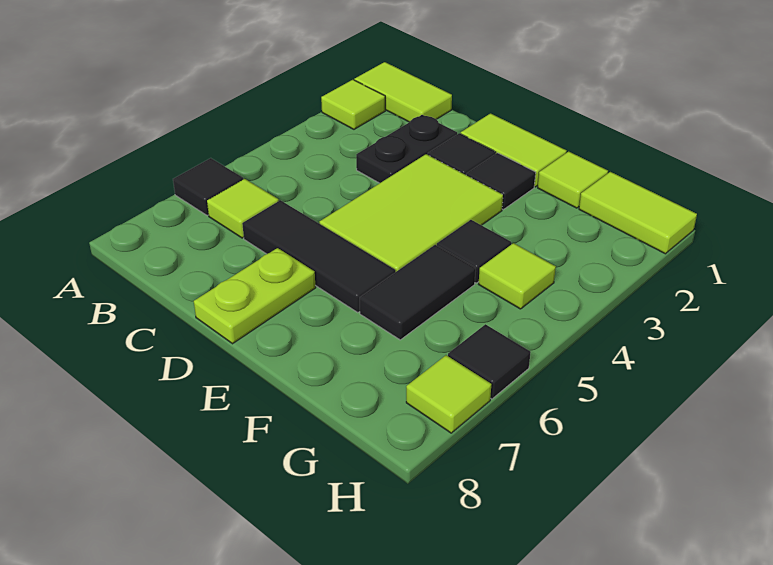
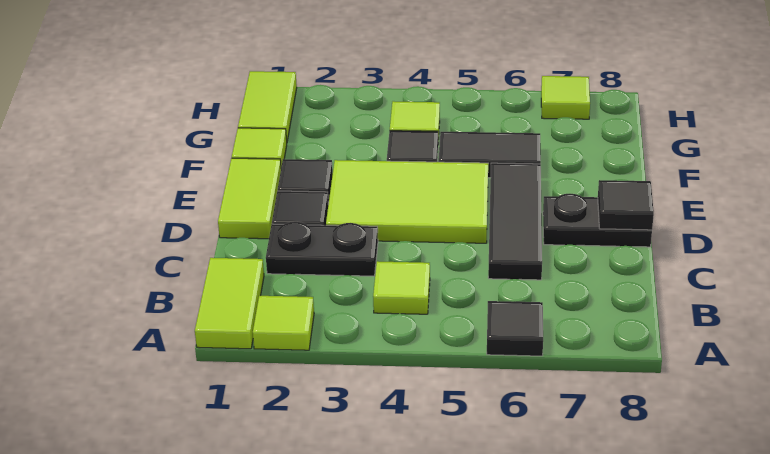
lime tile B6 level 1 -> lime tile B4 level 1
lime plate D7:D8 level 1 -> black plate D7:D8 level 1
black tile H6 level 1 -> black tile D8 level 2

